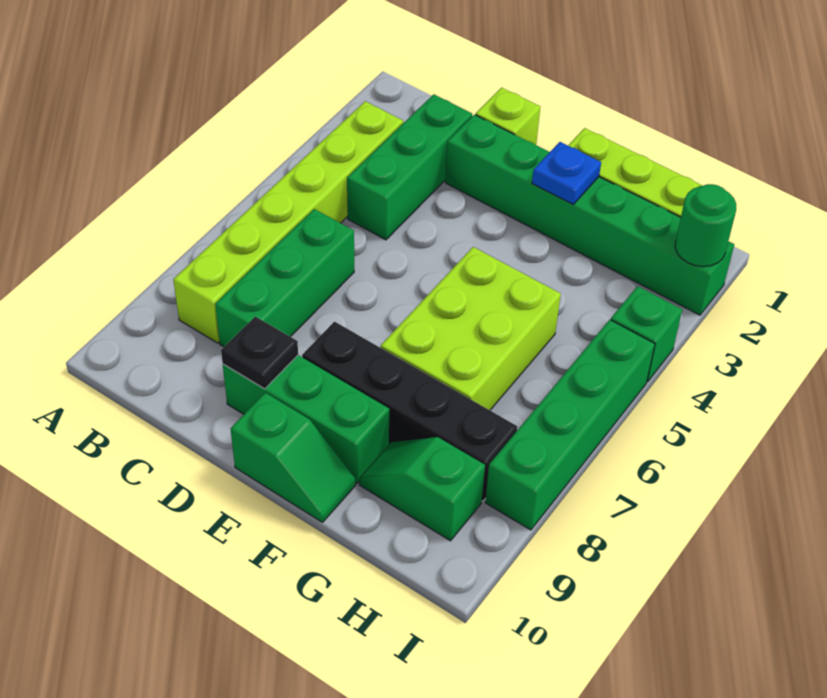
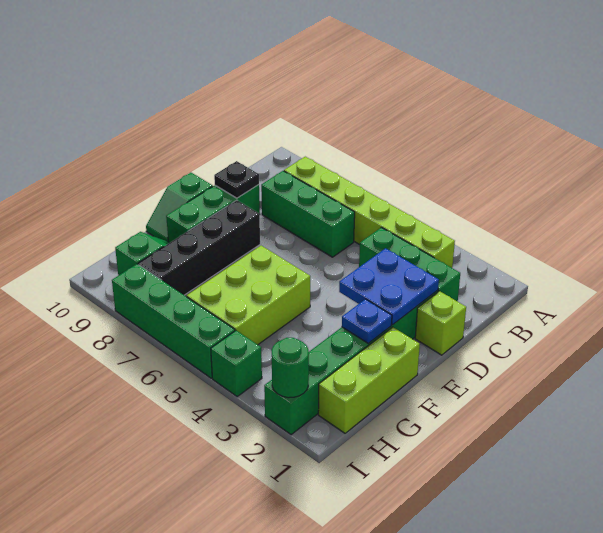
none -> blue plate D2:E3 level 2
lime brick F5:G7 level 1 -> lime brick F5:H6 level 1

